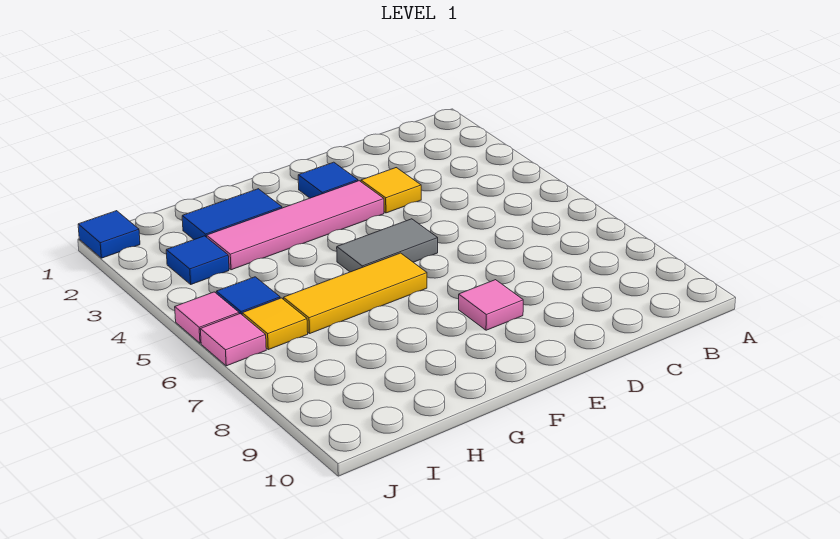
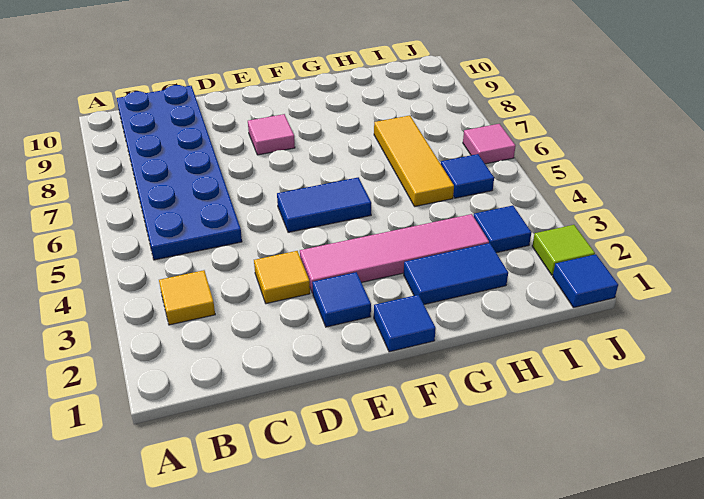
none -> blue plate B5:C10 level 1
grey tile E5:F5 level 1 -> blue tile E5:F5 level 1
none -> blue tile F1 level 1
yellow tile F6:H6 level 1 -> yellow tile H5:H7 level 1
yellow tile I6 level 1 -> yellow tile B3 level 1
none -> lime tile J2 level 1
pink tile J5 level 1 -> none

